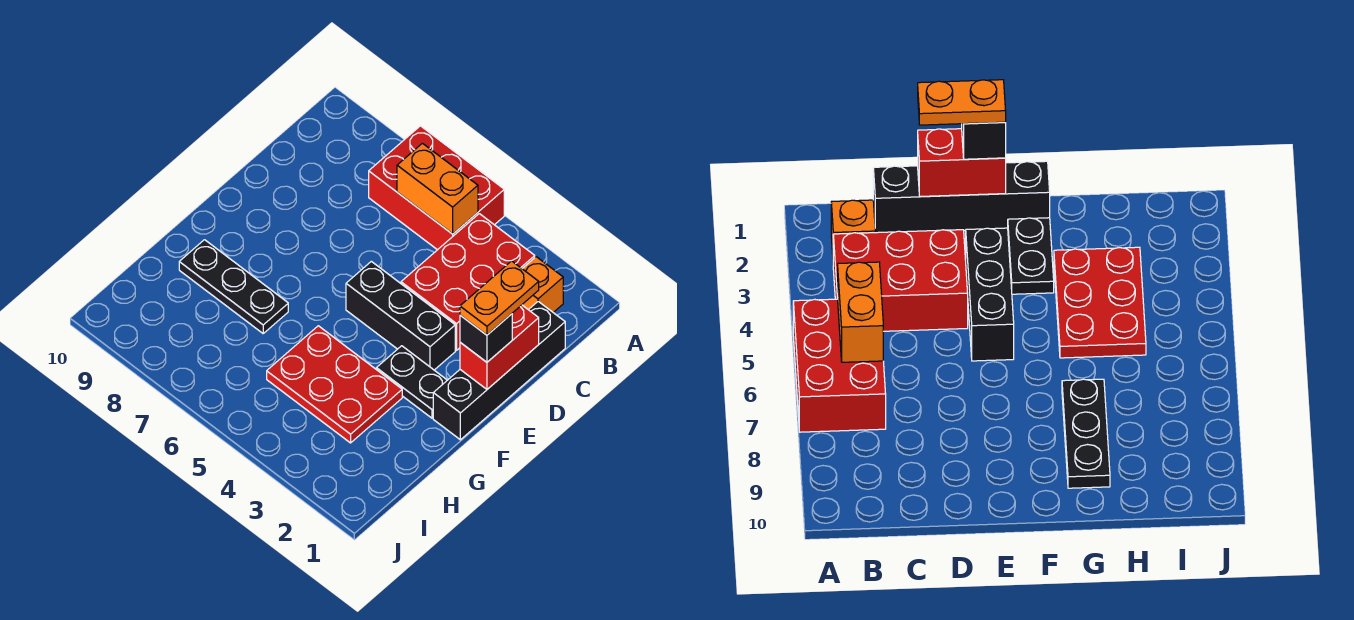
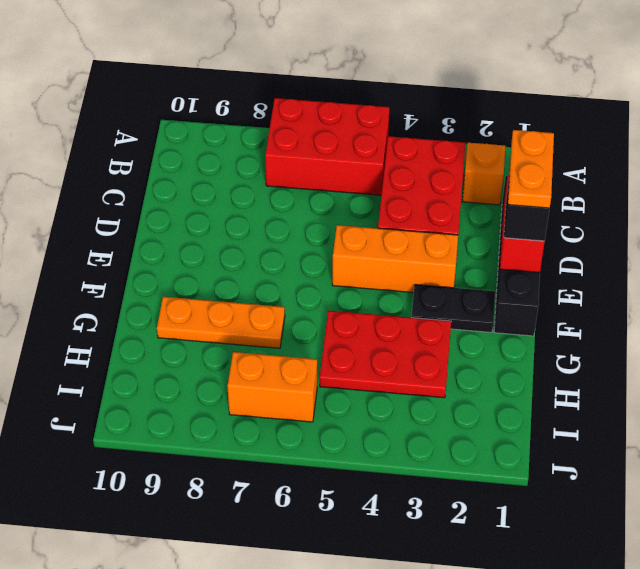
orange brick B5:B6 level 2 -> orange brick I6:I7 level 1
black brick E3:E5 level 1 -> orange brick E3:E5 level 1
black plate G7:G9 level 1 -> orange plate G7:G9 level 1

